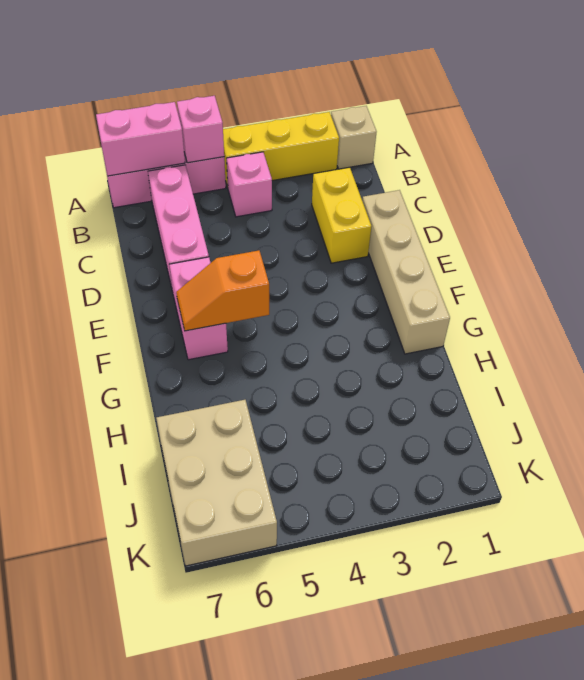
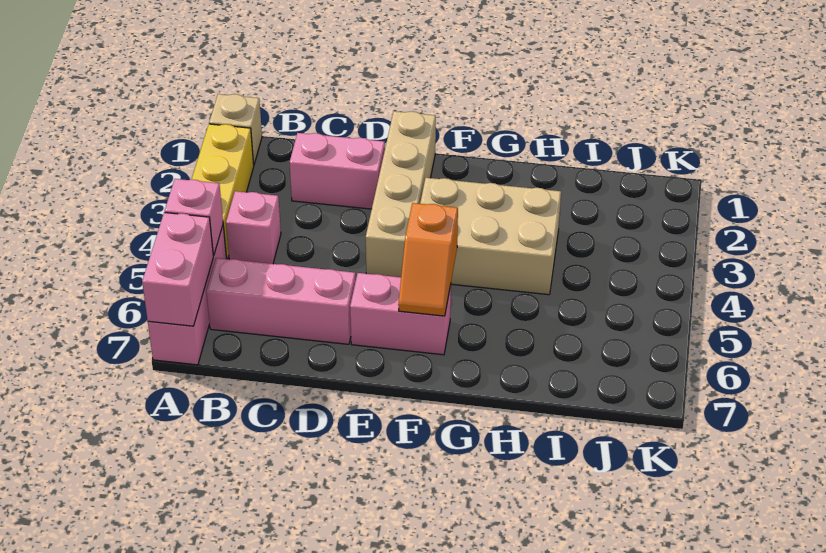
yellow brick C2:D2 level 1 -> pink brick C2:D2 level 1
tan brick D1:G1 level 1 -> tan brick E1:E4 level 1
tan brick I6:K7 level 1 -> tan brick F3:H4 level 1

